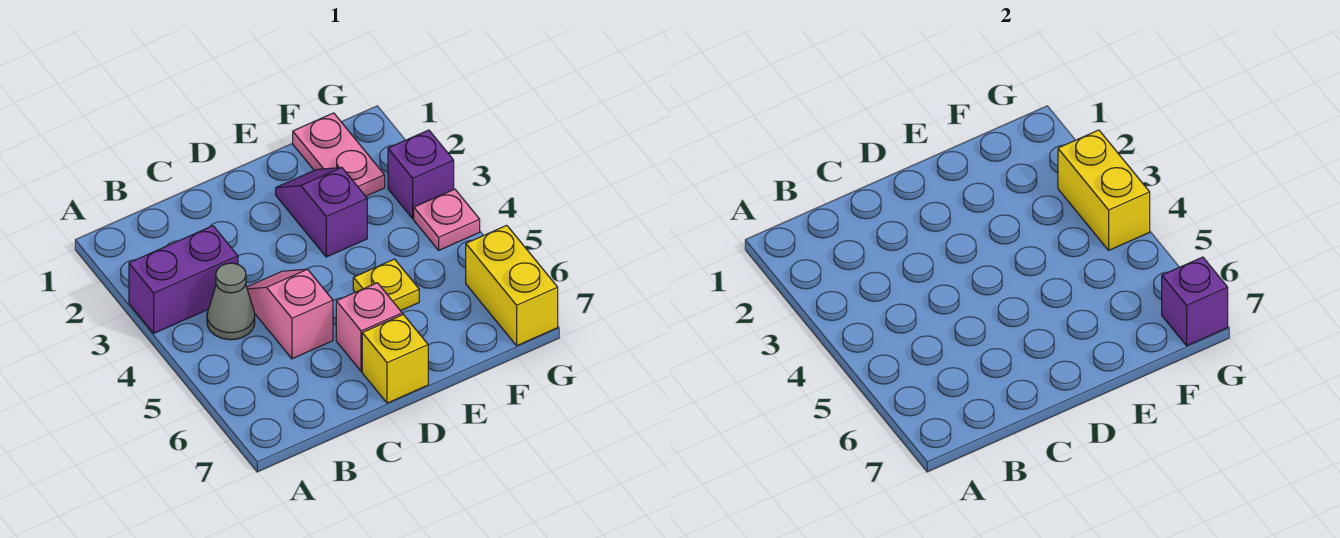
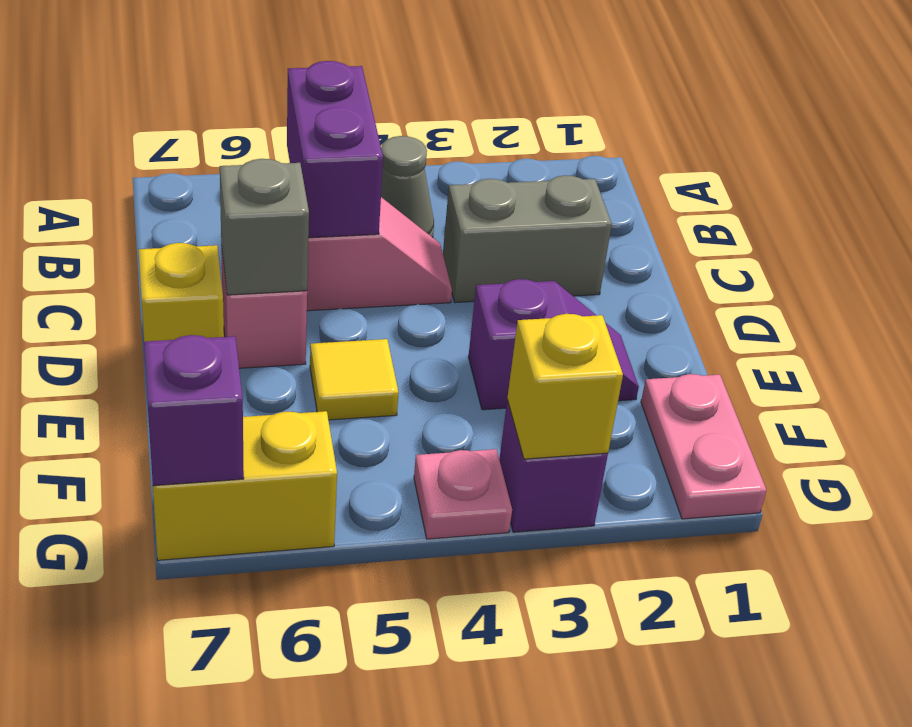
purple brick A3:B3 level 1 -> purple brick B5:C5 level 2
none -> grey brick C2:C3 level 1
none -> grey brick D6 level 2
yellow plate E5 level 1 -> yellow tile E5 level 1
pink plate F1:F2 level 1 -> pink plate F1:G1 level 1
yellow brick G3:G4 level 2 -> yellow brick G3 level 2

